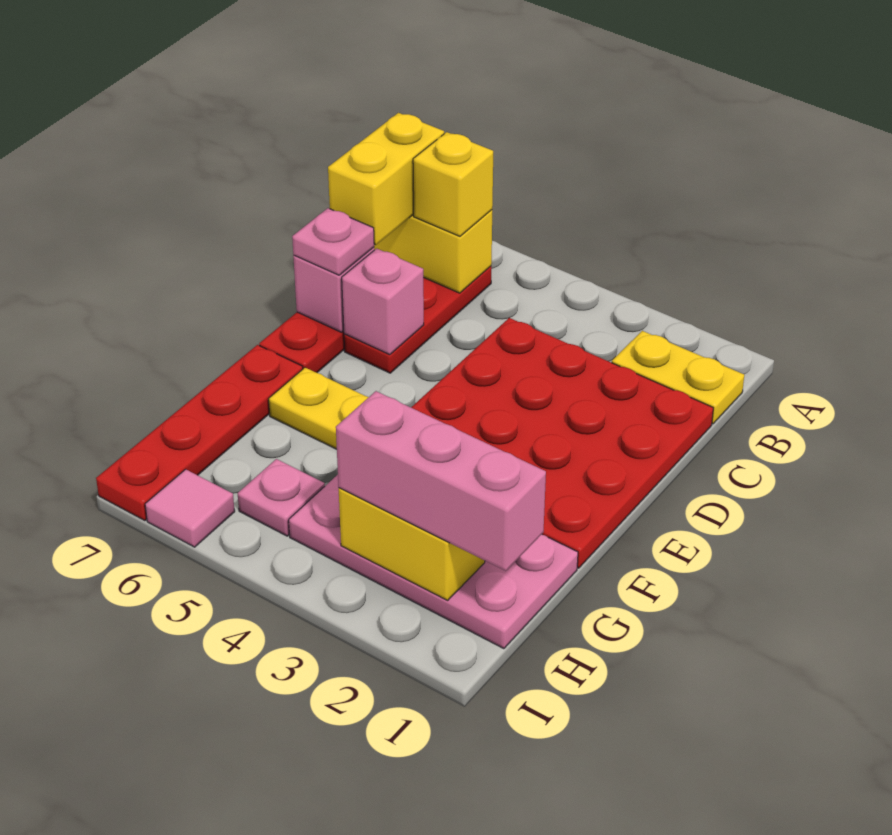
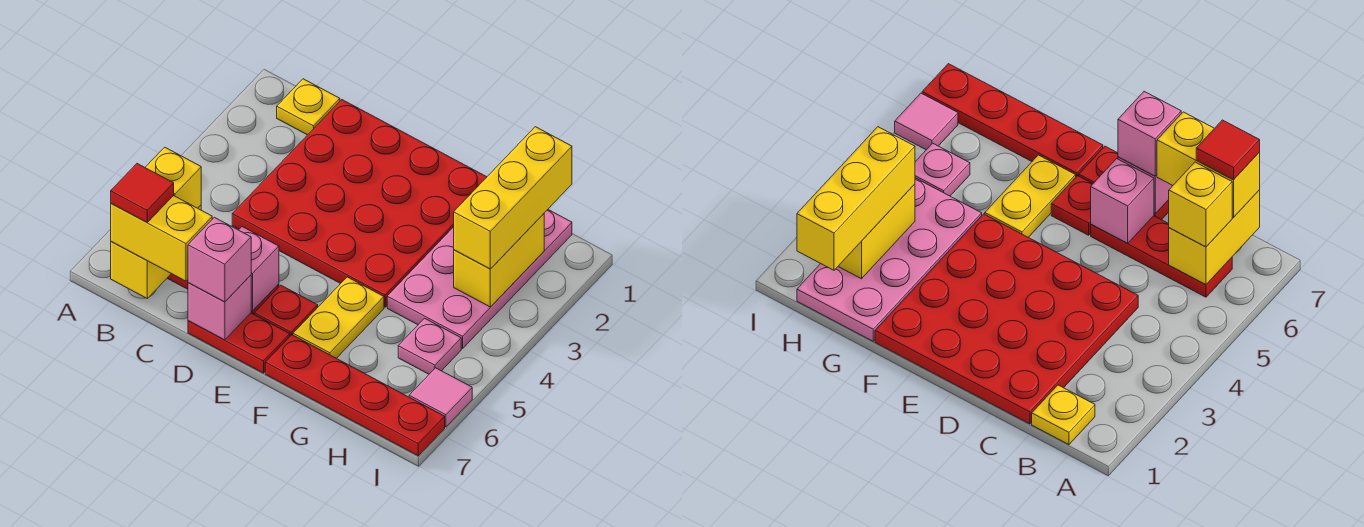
yellow plate B1:B2 level 1 -> yellow plate B1 level 1
none -> red tile B7 level 4
pink plate D7 level 3 -> pink brick D7 level 3
none -> red plate E6 level 1
pink brick H1:H3 level 3 -> yellow brick H1:H3 level 3

